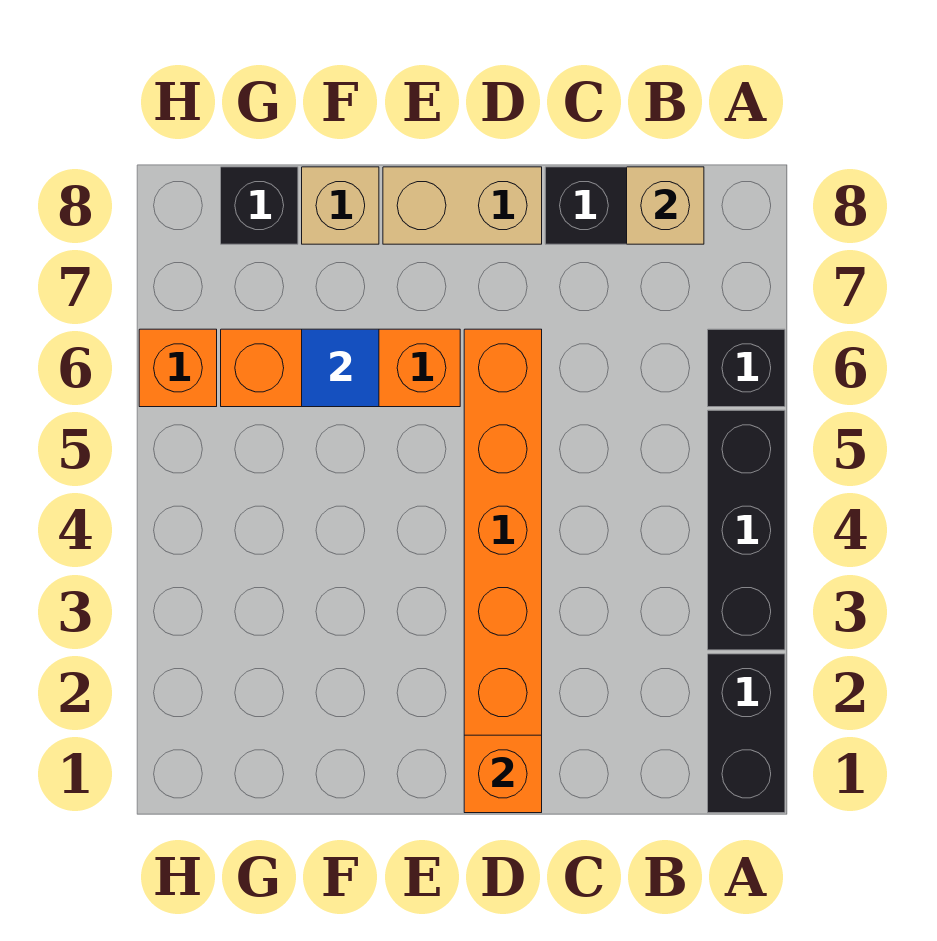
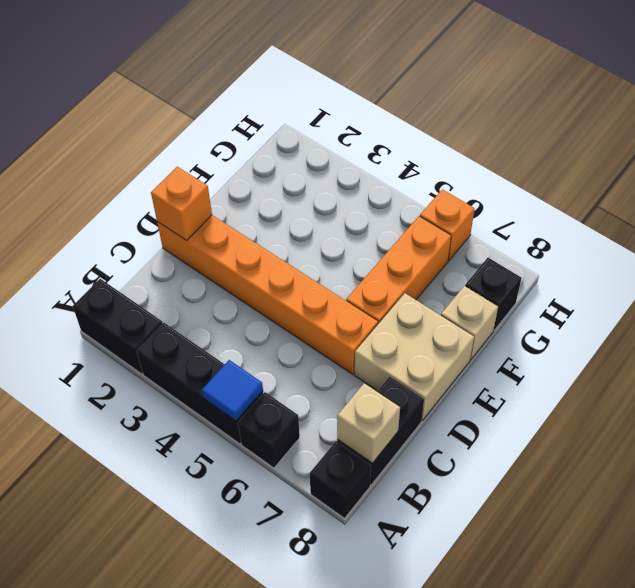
none -> black brick A8 level 1
tan brick D8:E8 level 1 -> tan brick D7:E8 level 1
blue tile F6 level 2 -> blue tile A5 level 2

